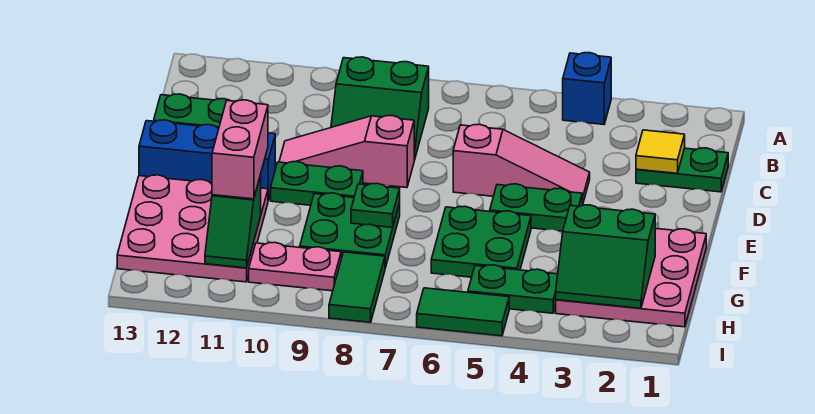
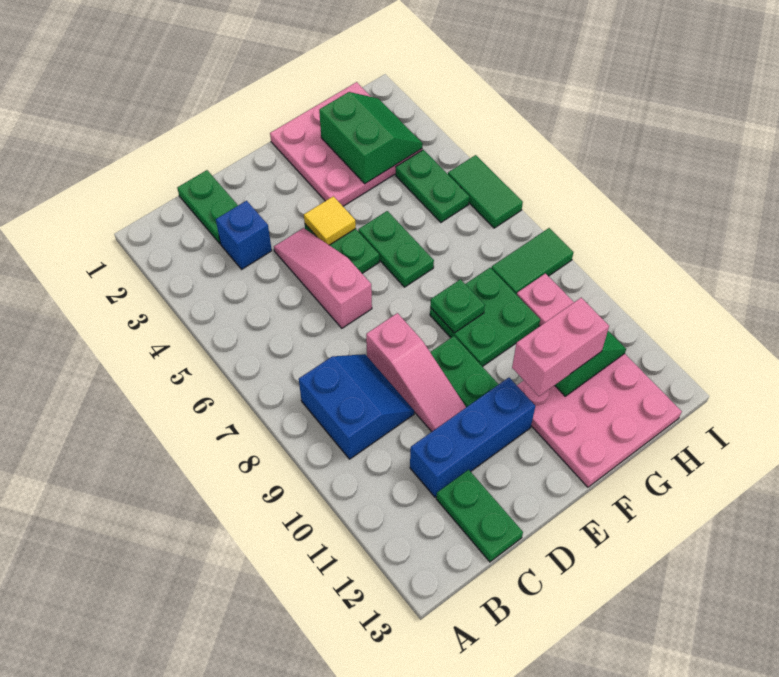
blue brick A4 level 1 -> blue brick C3 level 1
green slope B8:C9 level 1 top B -> blue slope B8:C9 level 1 top B
yellow tile C2 level 2 -> yellow tile E4 level 2
blue brick E11:E13 level 1 -> blue brick C11:E11 level 1
green plate F5:G6 level 1 -> green plate F5:F6 level 1

